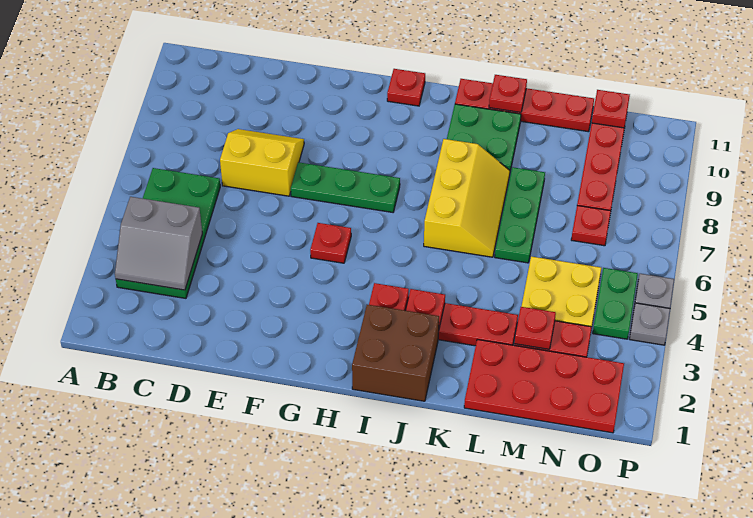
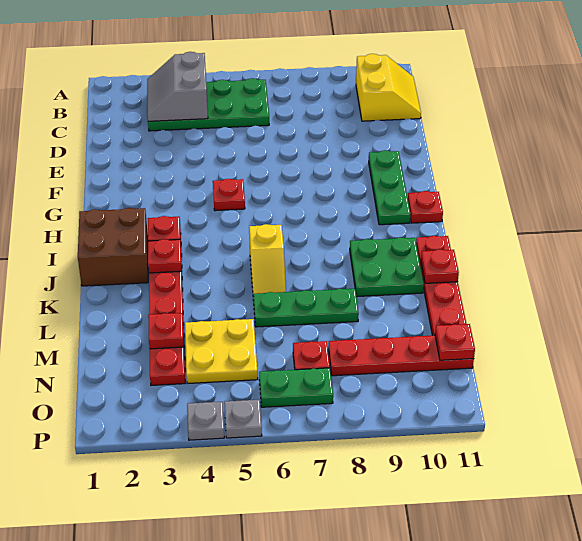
yellow slope D7:E8 level 1 top 7 -> yellow slope B10:C11 level 1 top 10
green plate F7:H7 level 1 -> green plate F10:H10 level 1
yellow slope J6:K8 level 1 top J -> yellow slope J6:K6 level 1 top J
red plate L1:O2 level 1 -> none
green plate O4:O5 level 1 -> green plate O6:O7 level 1

